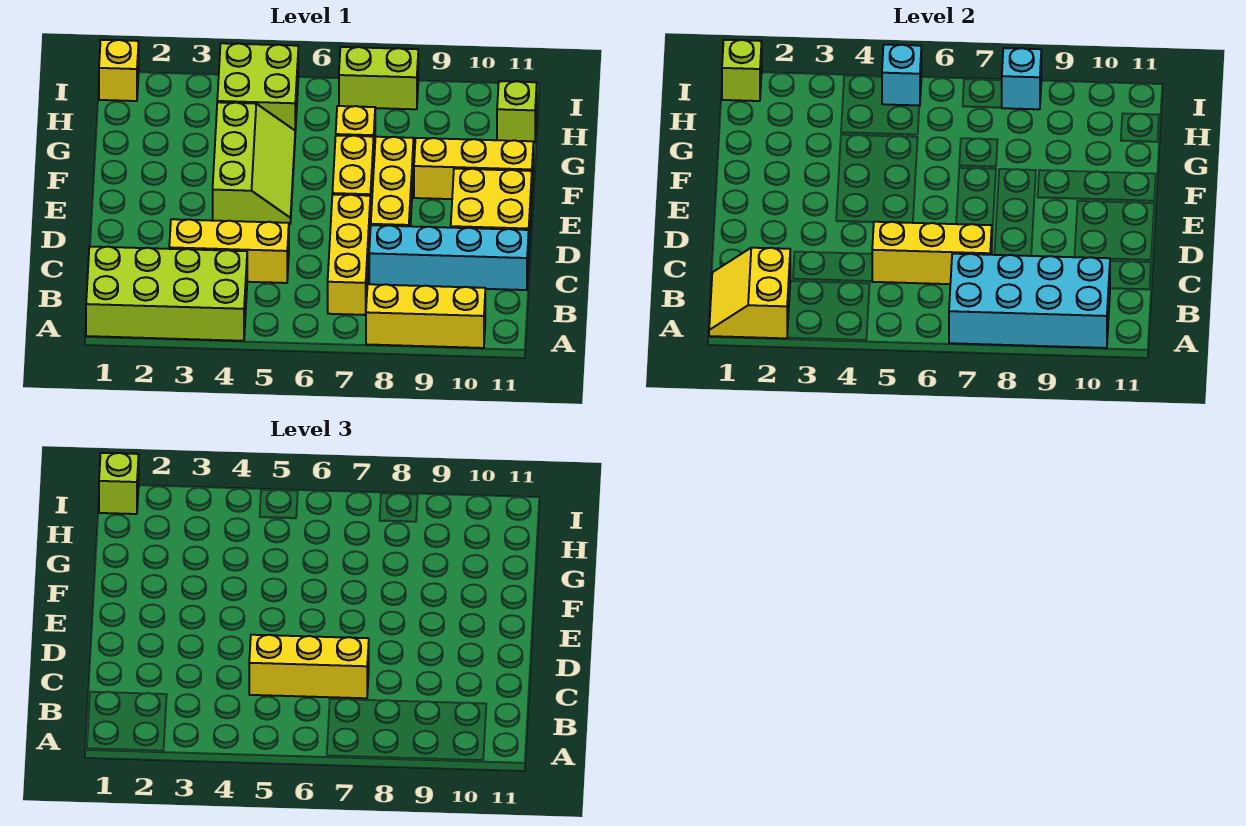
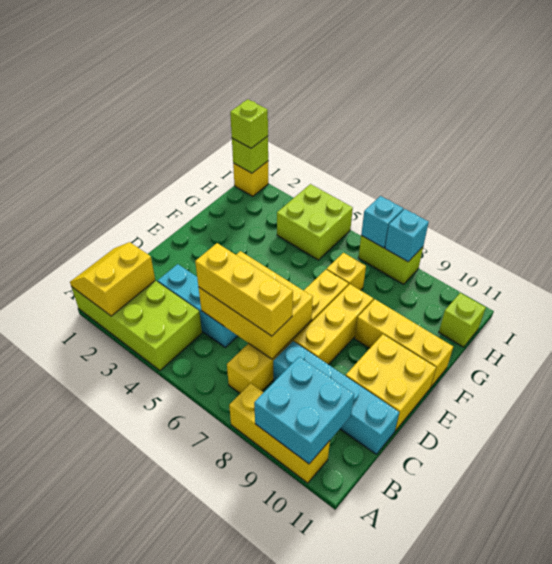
cyan brick A7:B10 level 2 -> cyan brick A9:B10 level 2
yellow brick C3:C5 level 1 -> cyan brick C3:C5 level 1
yellow brick C5:C7 level 2 -> yellow brick C5:D7 level 2
lime slope E4:G5 level 1 top 4 -> none
cyan brick I5 level 2 -> cyan brick I7 level 2

